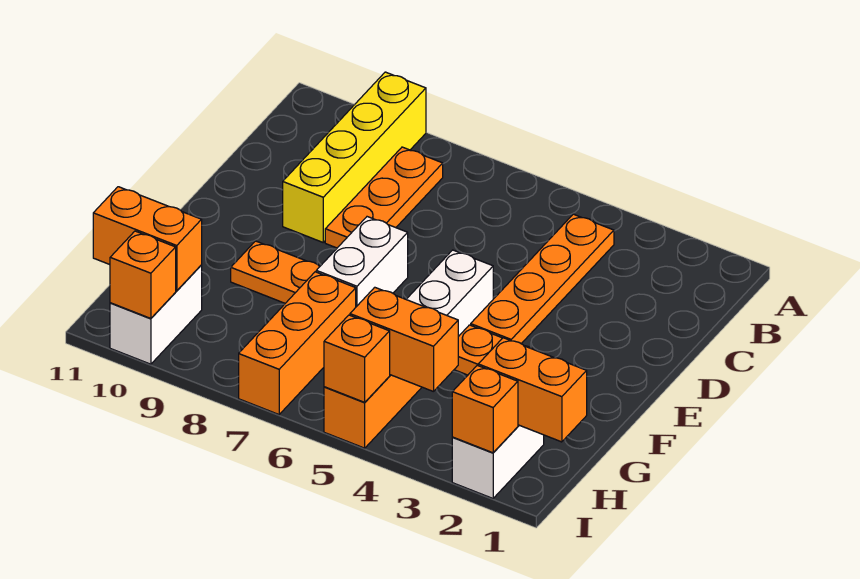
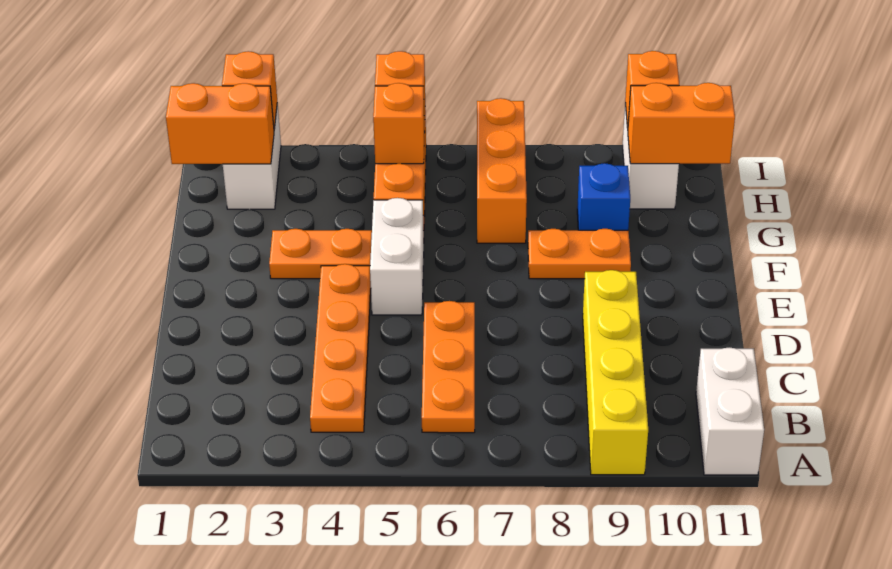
orange plate B8:D8 level 1 -> orange plate B6:D6 level 1
white brick E7:F7 level 1 -> white brick A11:B11 level 1
none -> blue brick G9 level 1
orange brick H4:H5 level 2 -> orange brick H5 level 2

